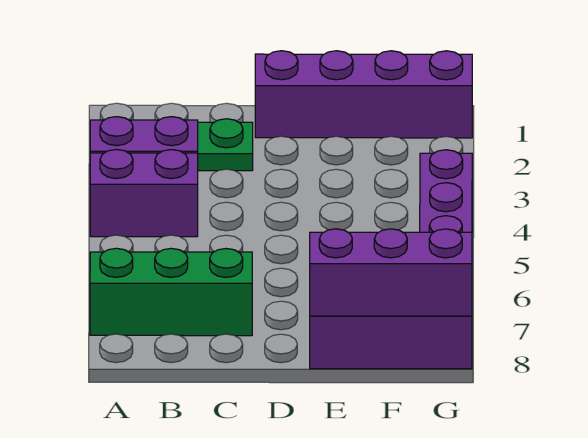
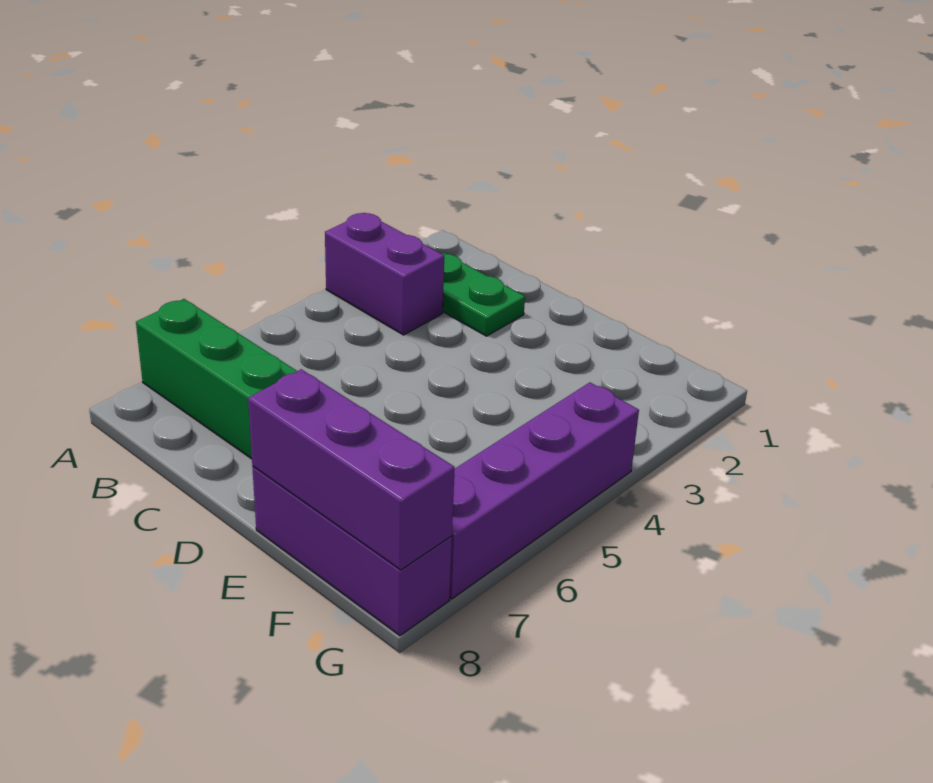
purple brick A4:B4 level 1 -> none
purple brick D1:G1 level 1 -> none

